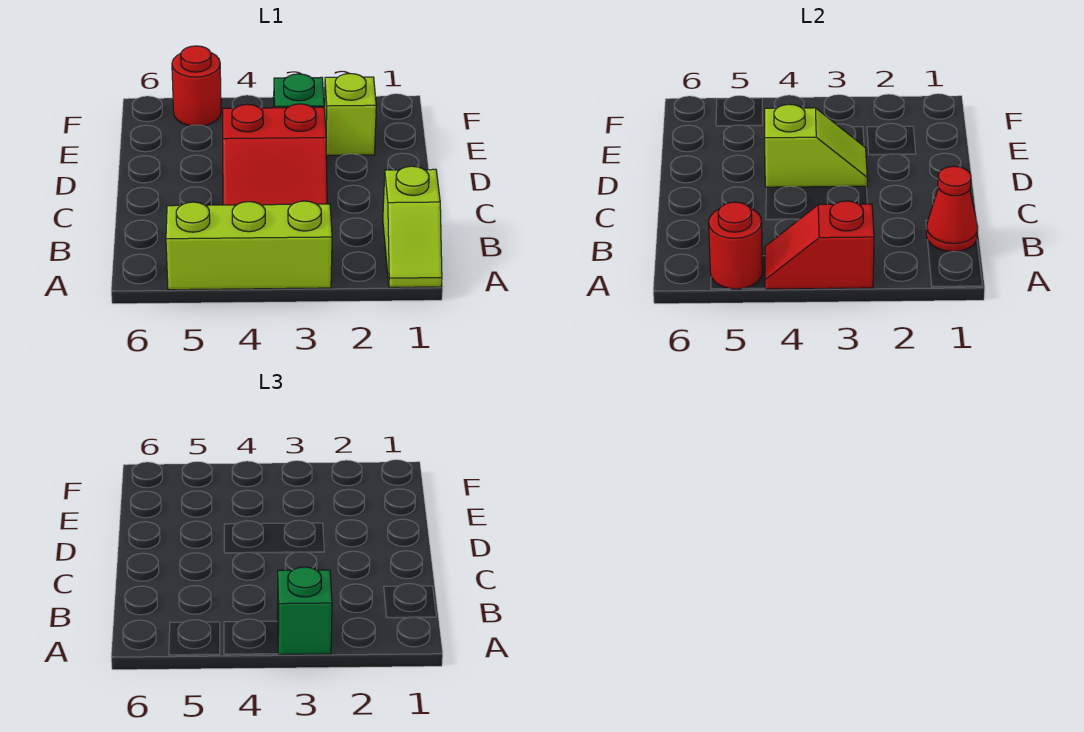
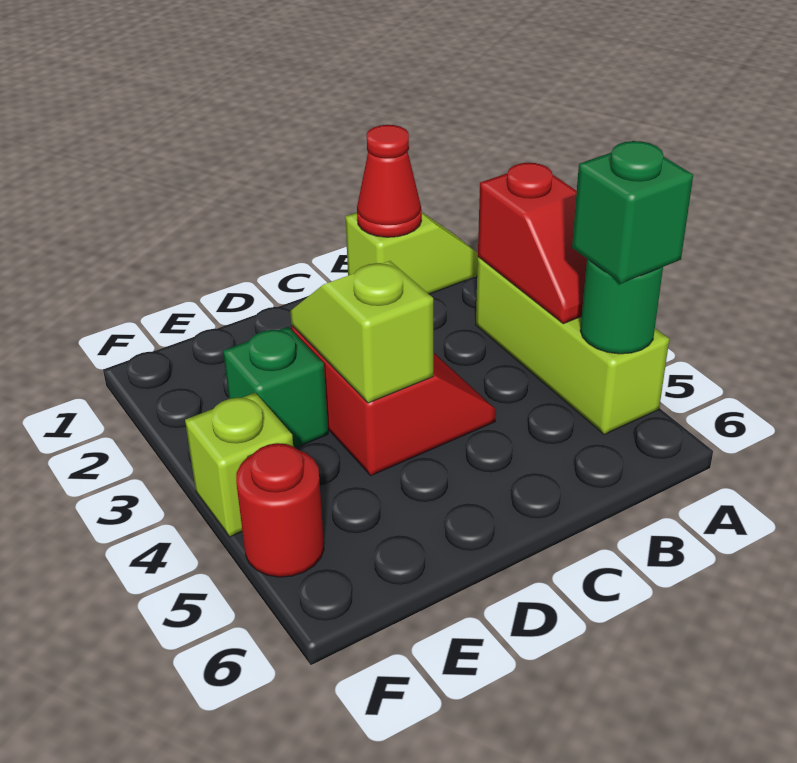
green brick A3 level 3 -> green brick A5 level 3
red round brick A5 level 2 -> green round brick A5 level 2
lime brick E2 level 1 -> lime brick F4 level 1

